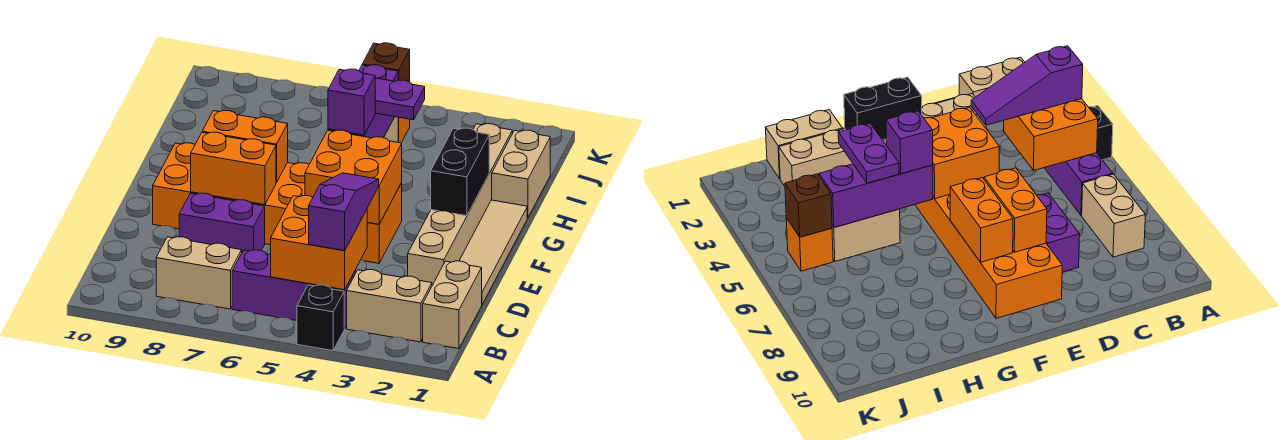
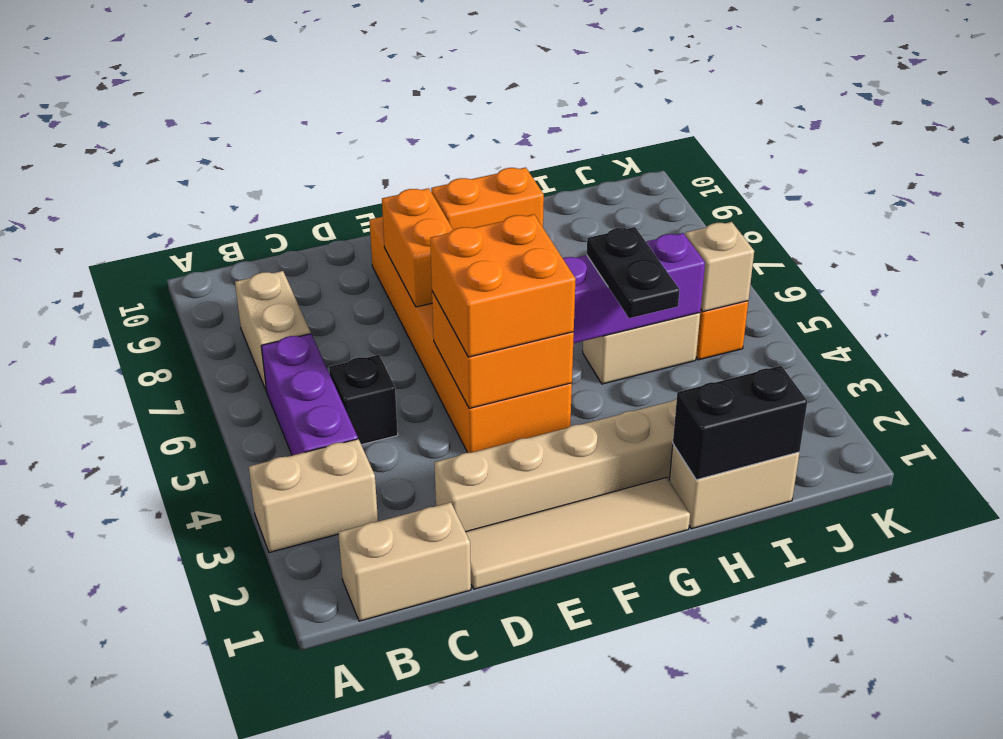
black brick A4 level 1 -> black brick C5 level 1
tan brick B2:B3 level 1 -> tan brick A3:B3 level 1
orange brick B4:C5 level 2 -> orange brick E4:F5 level 3
purple slope B4:D4 level 3 top B -> none
purple brick D7:D8 level 1 -> none
black brick F2:G2 level 2 -> black brick H1:I1 level 2
orange brick F7:F8 level 2 -> orange brick F8:G8 level 2
purple brick G5 level 3 -> none
purple plate H4:H5 level 3 -> black plate H4:H5 level 3
brown brick J5 level 2 -> tan brick J5 level 2

